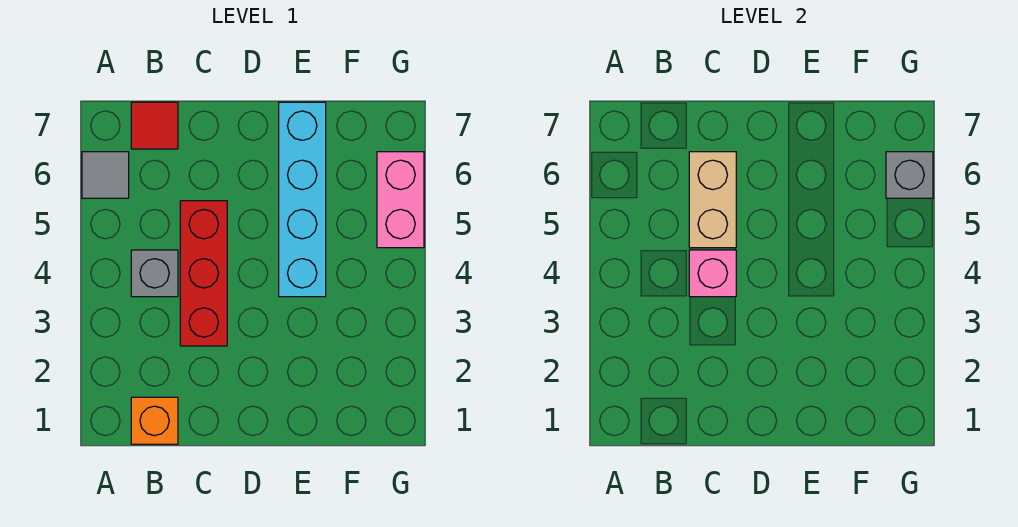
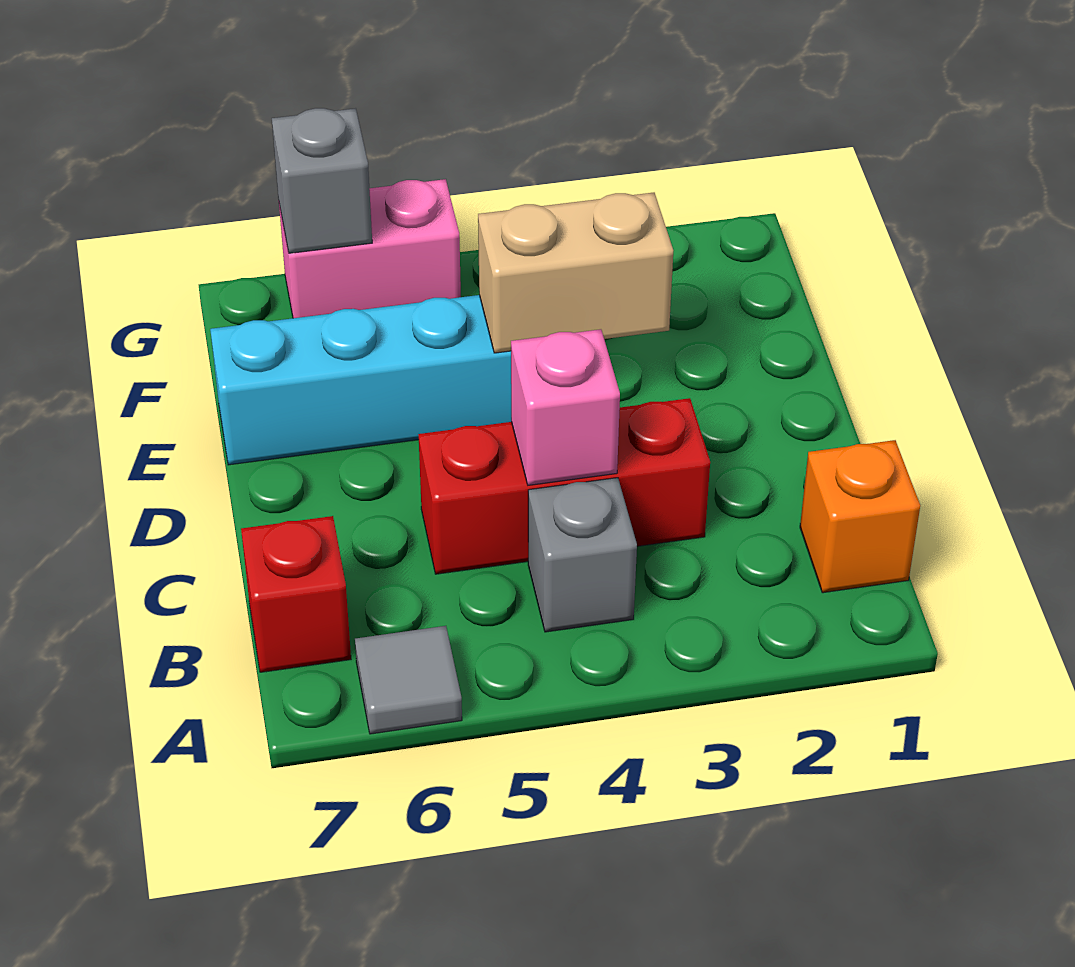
red tile B7 level 1 -> red brick B7 level 1
tan brick C5:C6 level 2 -> tan brick E3:E4 level 2

